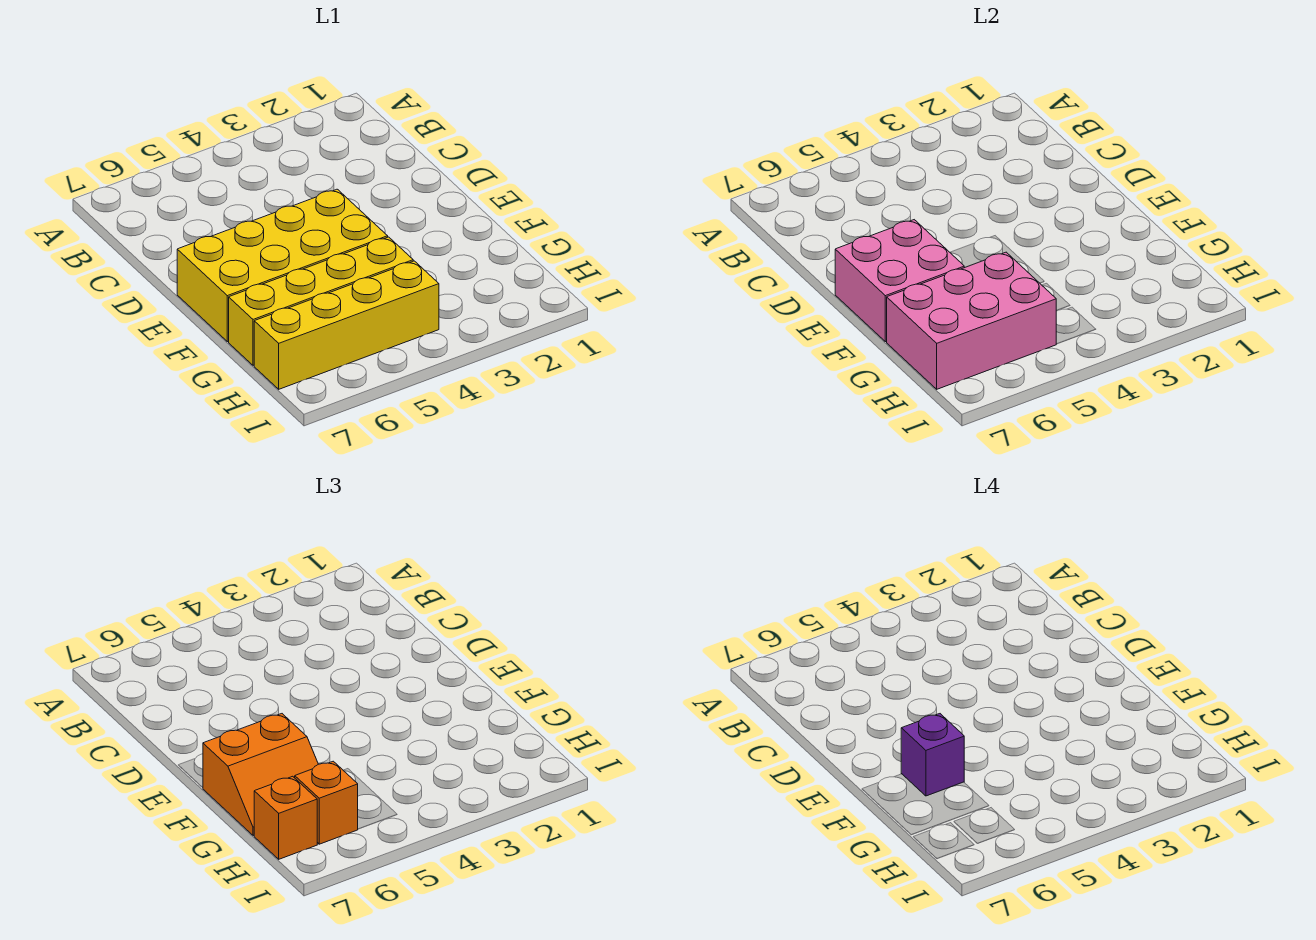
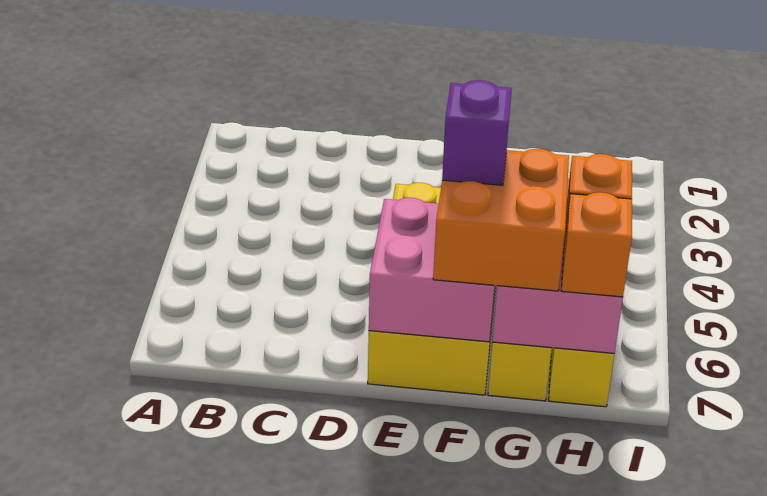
orange slope F6:G7 level 3 top F -> orange brick F6:G7 level 3

